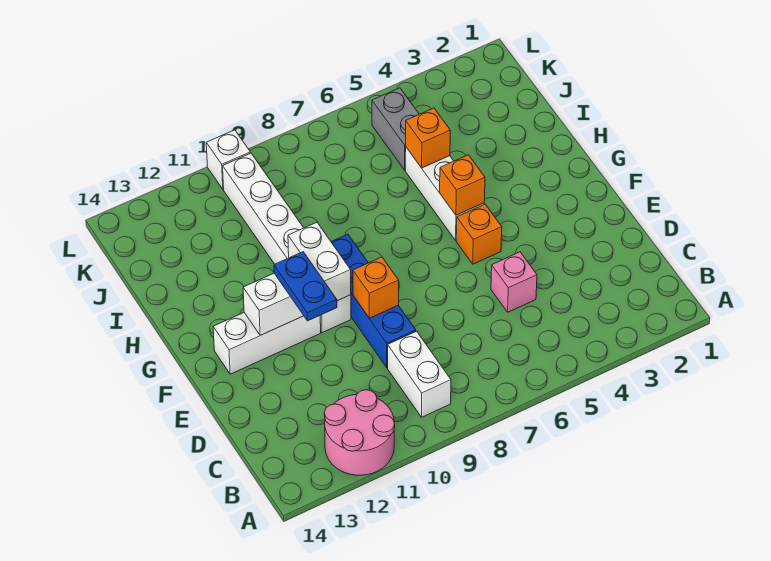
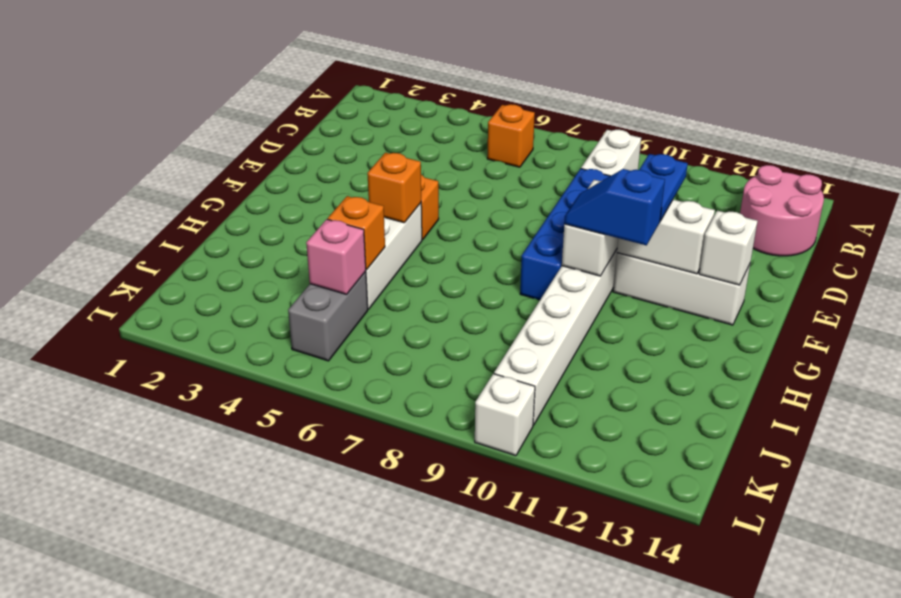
pink round brick A11:B12 level 1 -> pink round brick B13:C14 level 1
pink brick D5 level 1 -> pink brick J5 level 2
orange brick E9 level 2 -> orange brick B6 level 1
none -> white brick F13 level 2
none -> blue slope G10:G11 level 3 top 11

